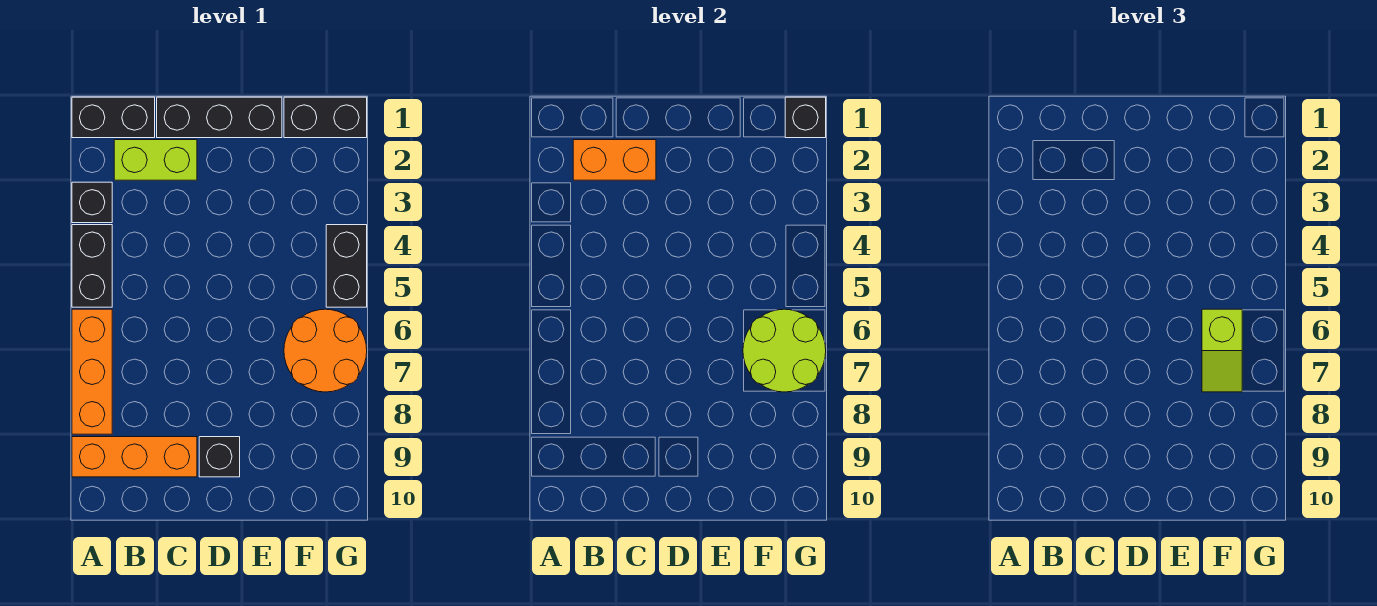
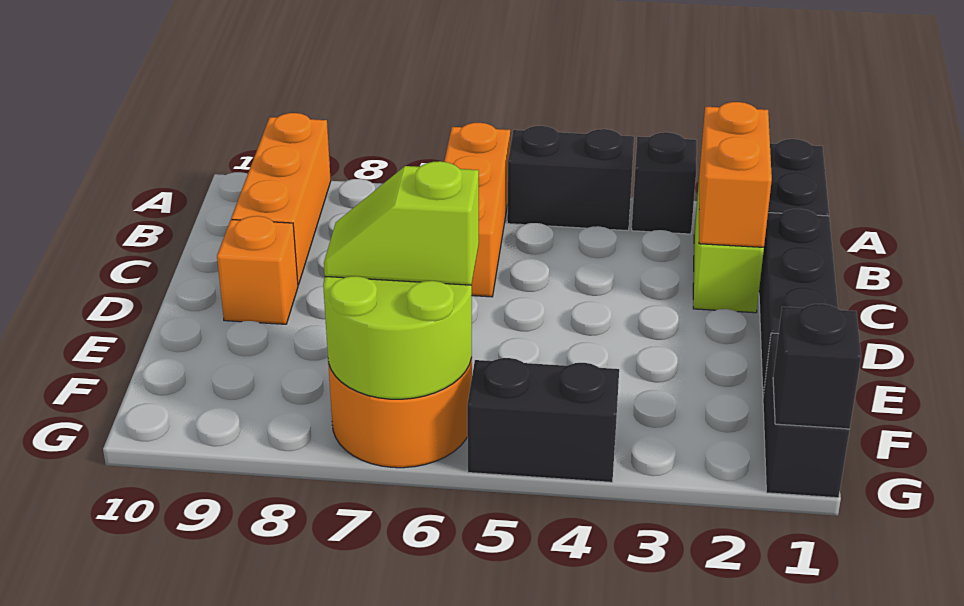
orange brick A6:A8 level 1 -> orange brick A6:C6 level 1
black brick D9 level 1 -> orange brick D9 level 1

